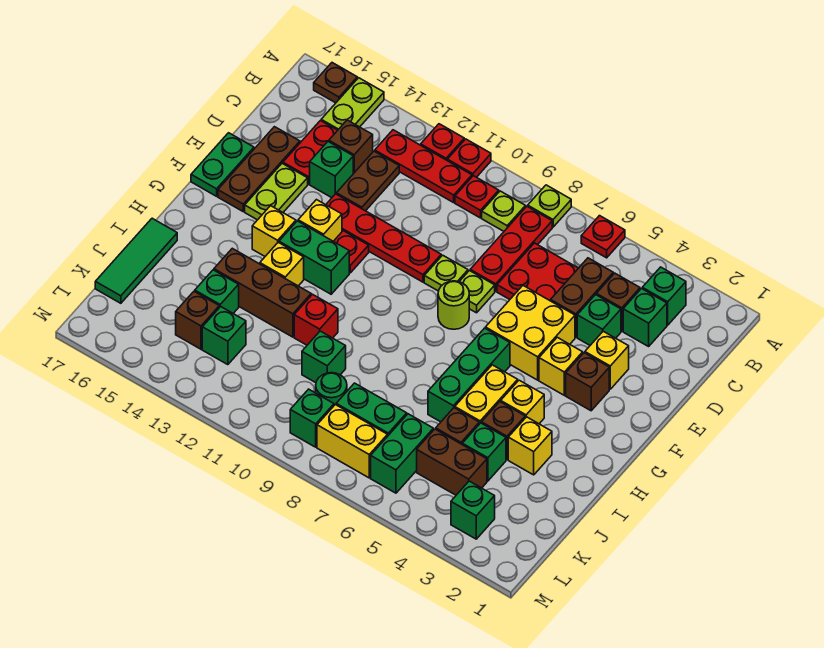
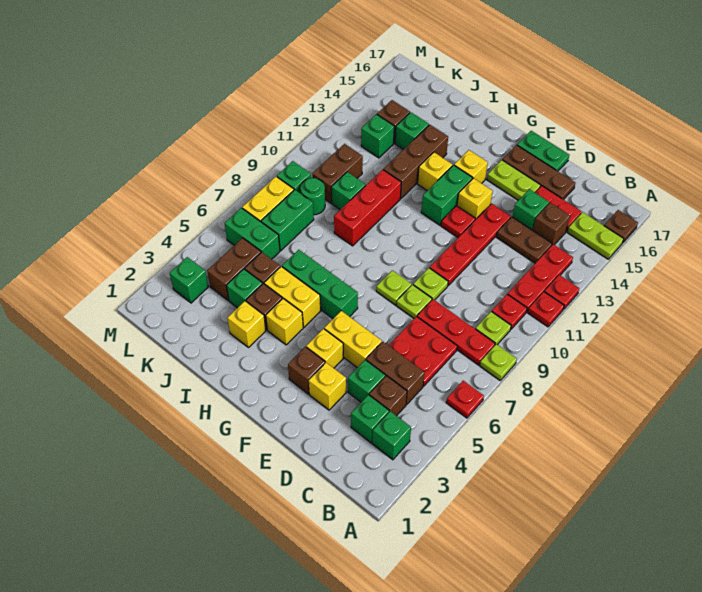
yellow brick E5:F6 level 1 -> yellow brick E5:F5 level 1
lime round brick F8 level 1 -> lime plate F8 level 1
red brick I11 level 1 -> red brick I9:I11 level 1
green tile I17:K17 level 1 -> none
none -> brown brick K10:K11 level 1

